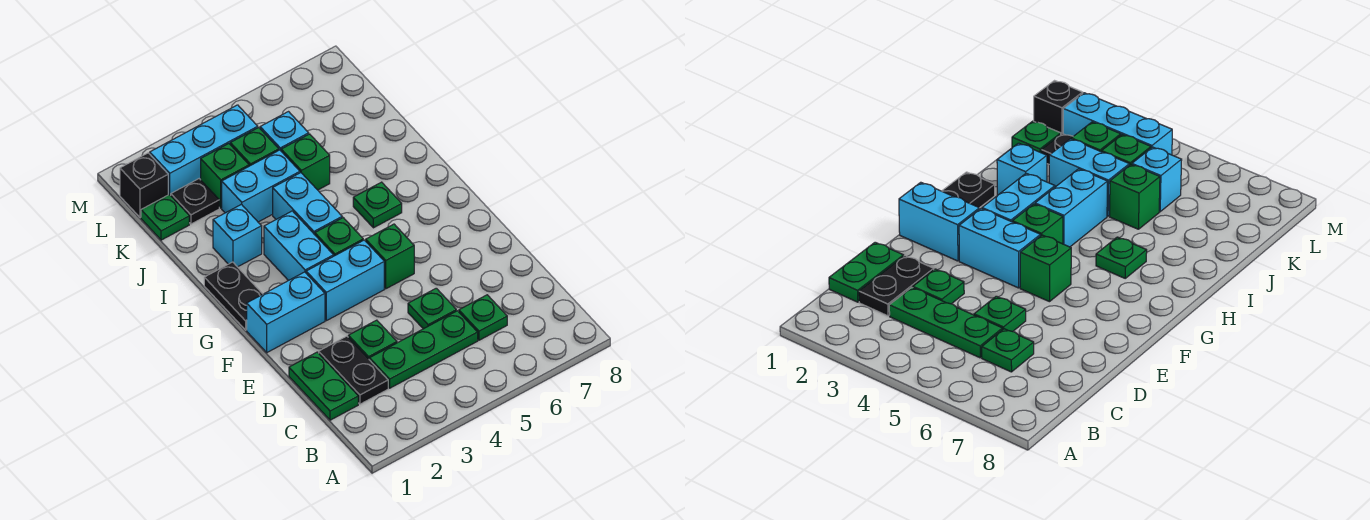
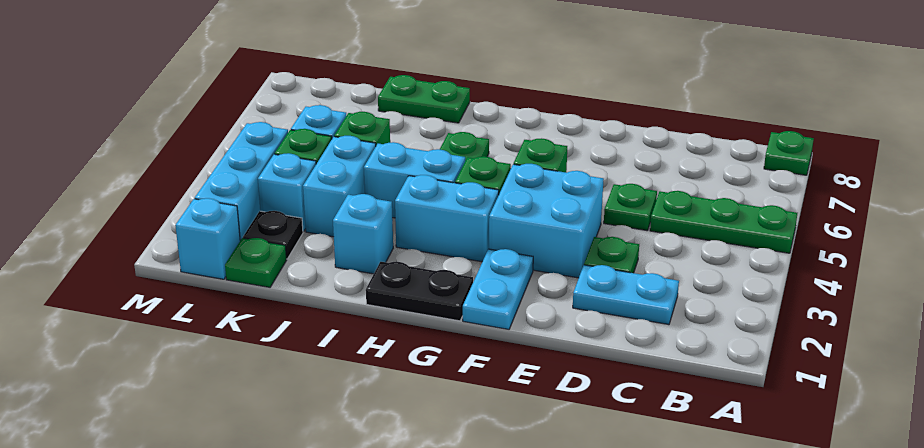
green plate C1:D1 level 1 -> green plate I8:J8 level 1
black plate C2:D2 level 1 -> cyan plate C2:D2 level 1
green plate C3:C5 level 1 -> green plate A5:C5 level 1
green plate C6 level 1 -> green plate A8 level 1
cyan brick F1:F2 level 1 -> cyan plate F1:F2 level 1
cyan brick F3:F4 level 1 -> cyan brick E3:F4 level 1
green brick K3 level 1 -> cyan brick K3 level 1
black brick L1 level 1 -> cyan brick L1 level 1

